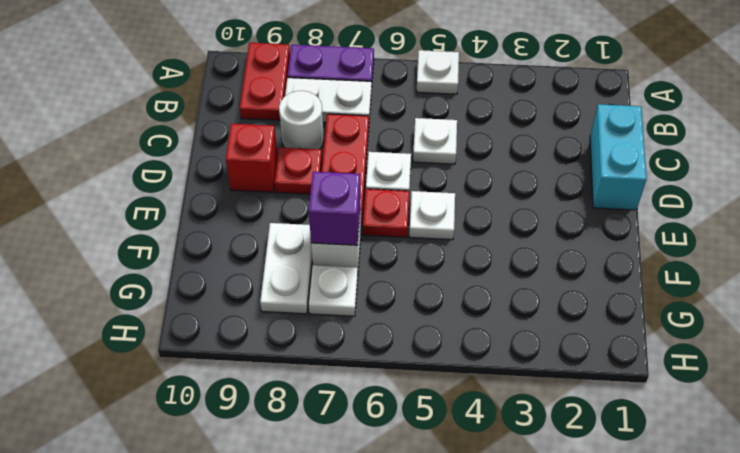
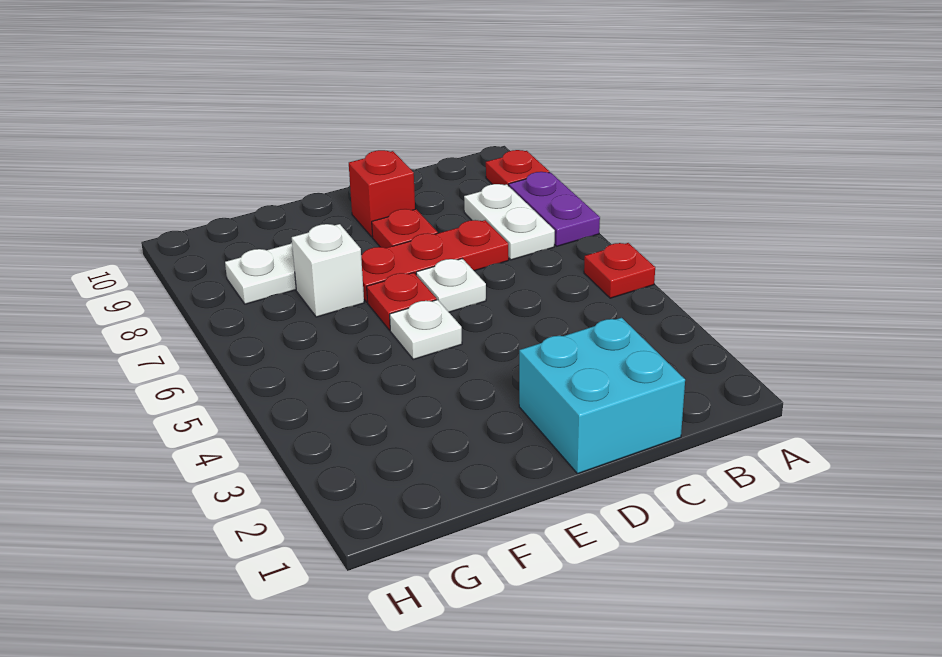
white plate A5 level 1 -> red plate A5 level 1
red plate A9:B9 level 1 -> red plate A9 level 1
cyan brick C1:D1 level 1 -> cyan brick C1:D2 level 1
white plate C5 level 1 -> none
white round brick C8 level 1 -> none
purple brick F7 level 2 -> none
white plate G7 level 1 -> none

